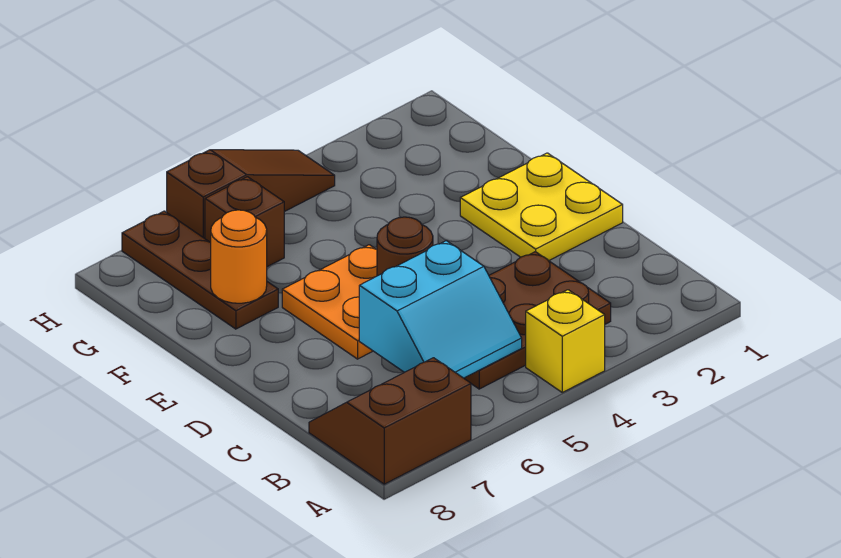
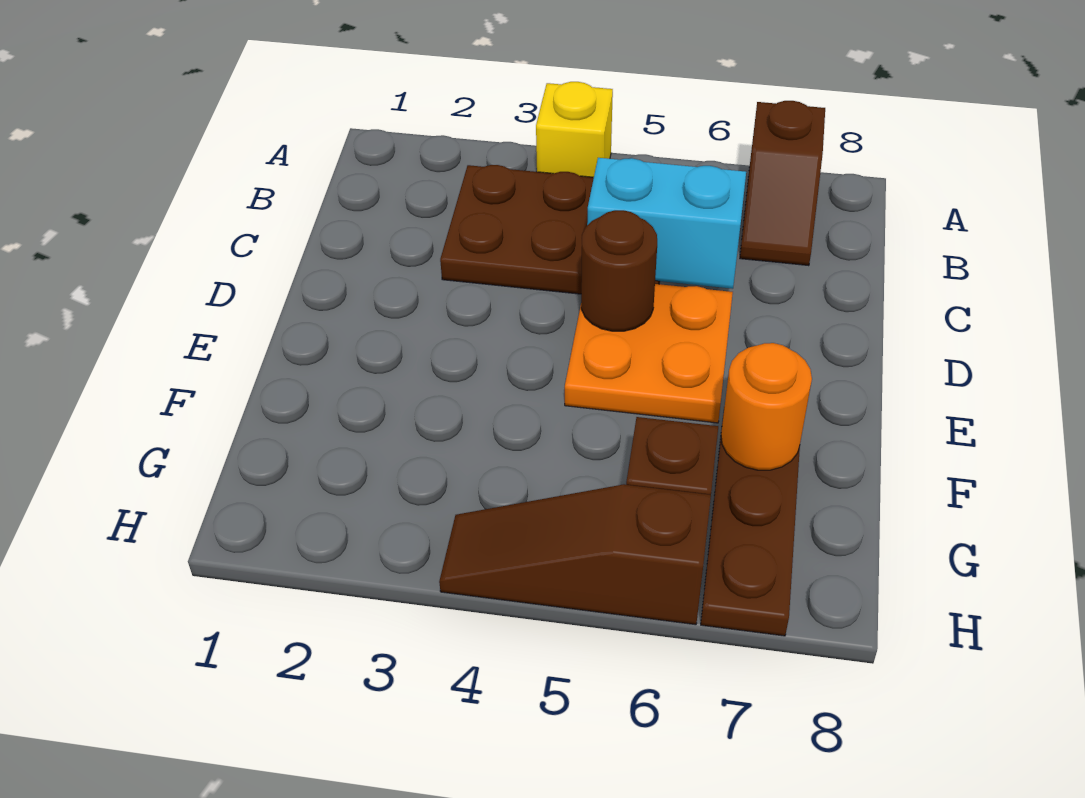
brown slope A7:B8 level 1 top A -> brown slope A7:B7 level 1 top A
yellow plate D1:E2 level 1 -> none

